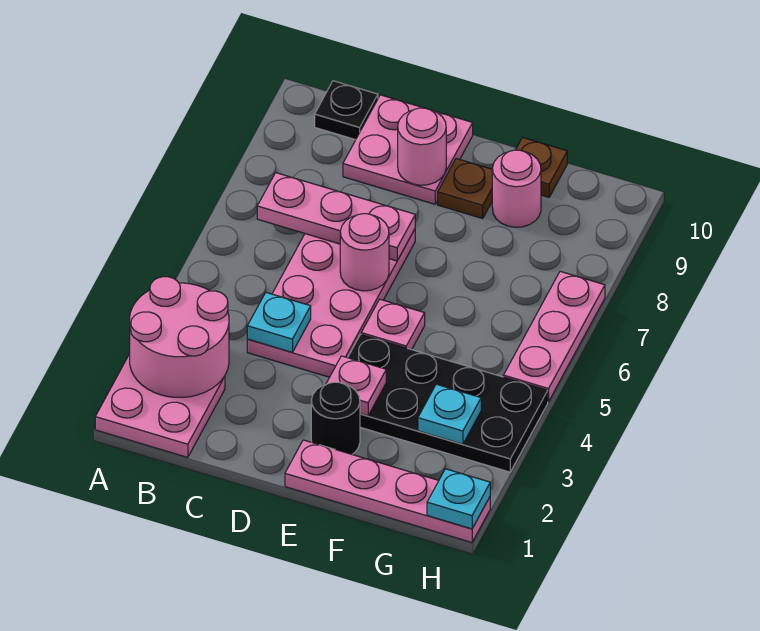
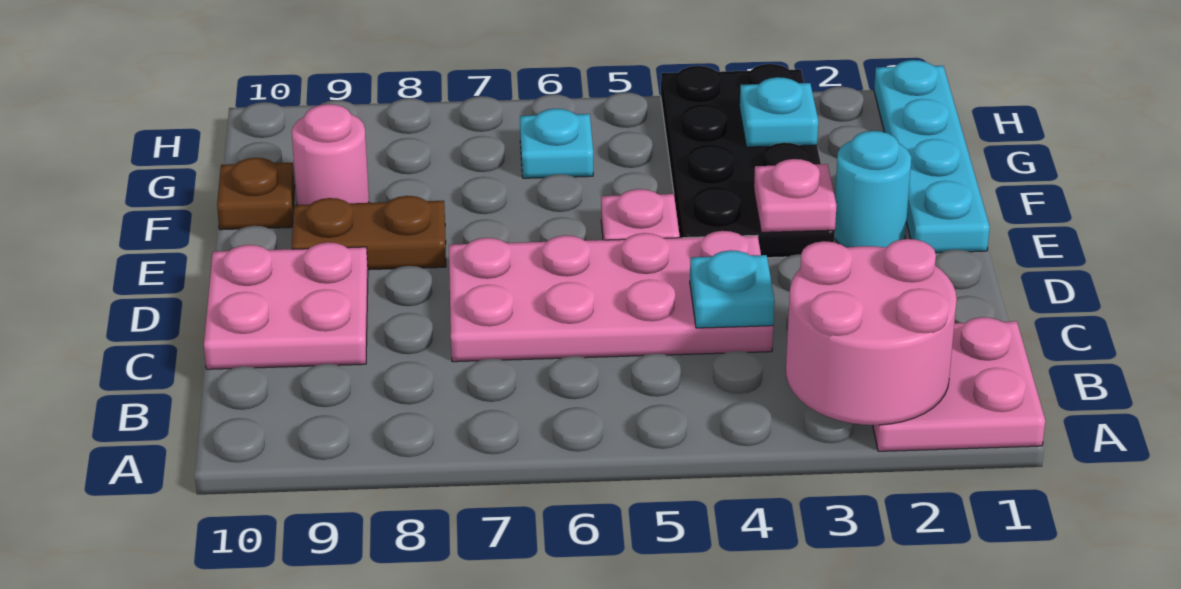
pink plate B7:D7 level 2 -> none
black plate B10 level 1 -> none
pink round brick D6 level 2 -> none
pink round brick D9 level 2 -> none
pink plate E1:H1 level 1 -> cyan plate E1:H1 level 1
black round brick E2 level 1 -> cyan round brick E2 level 1
brown plate E9 level 1 -> brown plate E8:E9 level 1
cyan plate H1 level 2 -> cyan plate G6 level 1
pink plate H5:H7 level 1 -> none

